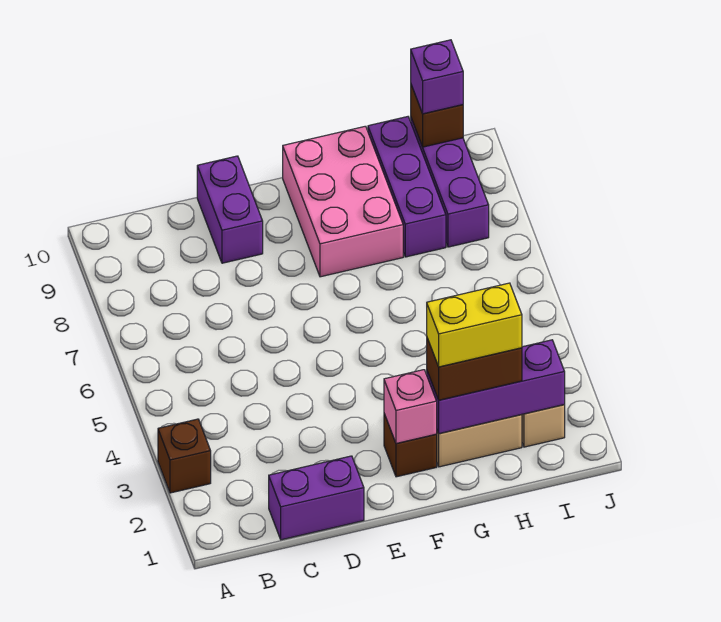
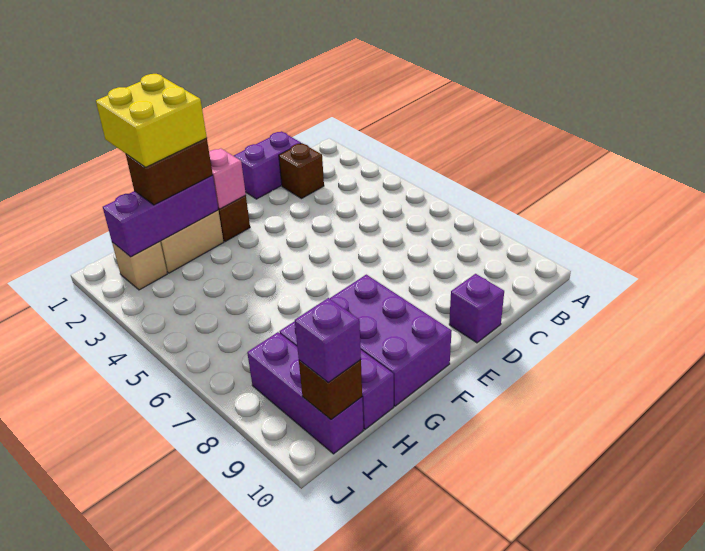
brown brick A3 level 1 -> brown brick C2 level 1
purple brick D9:D10 level 1 -> purple brick D10 level 1
pink brick F8:G10 level 1 -> purple brick F8:G10 level 1
yellow brick G2:H2 level 4 -> yellow brick G1:H2 level 4

